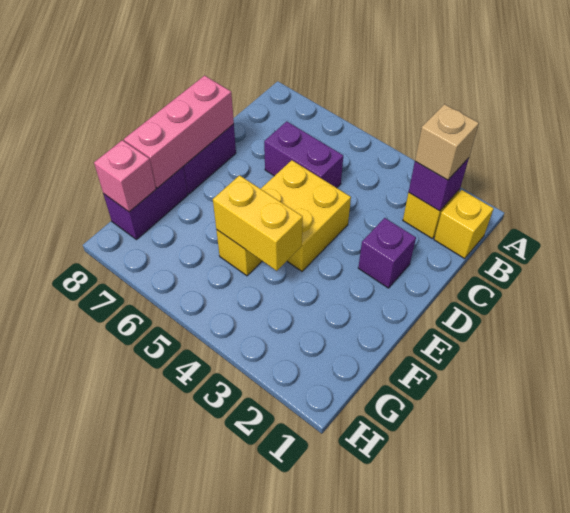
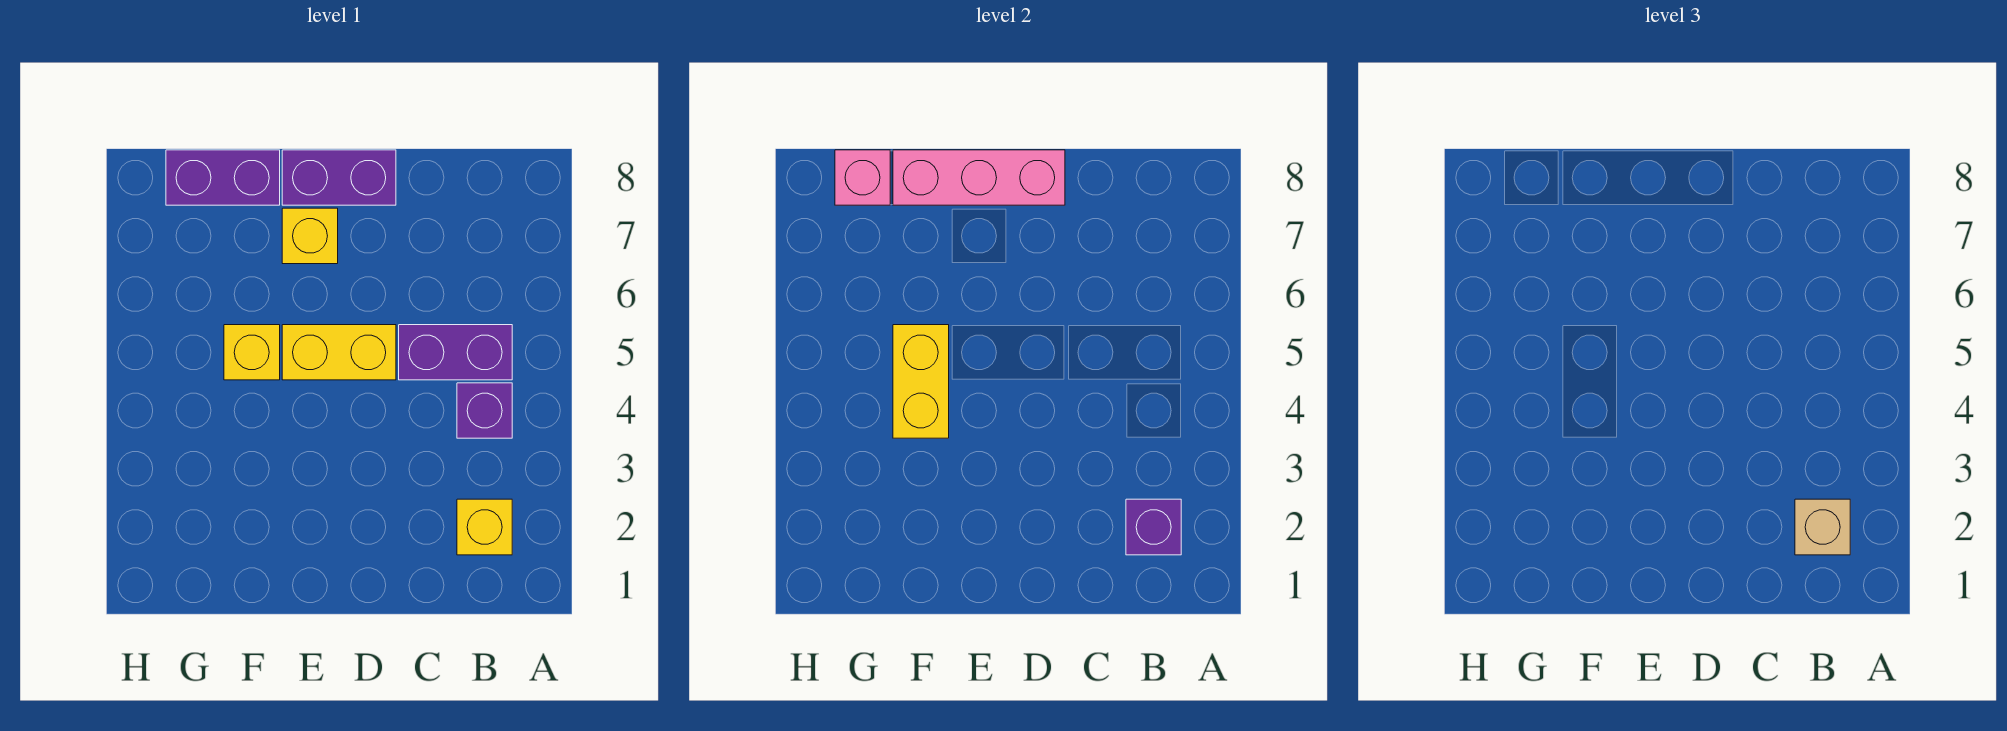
yellow brick B1 level 1 -> yellow brick E7 level 1
purple brick C5:C6 level 1 -> purple brick B5:C5 level 1
purple brick D2 level 1 -> purple brick B4 level 1
yellow brick D4:E5 level 1 -> yellow brick D5:E5 level 1

